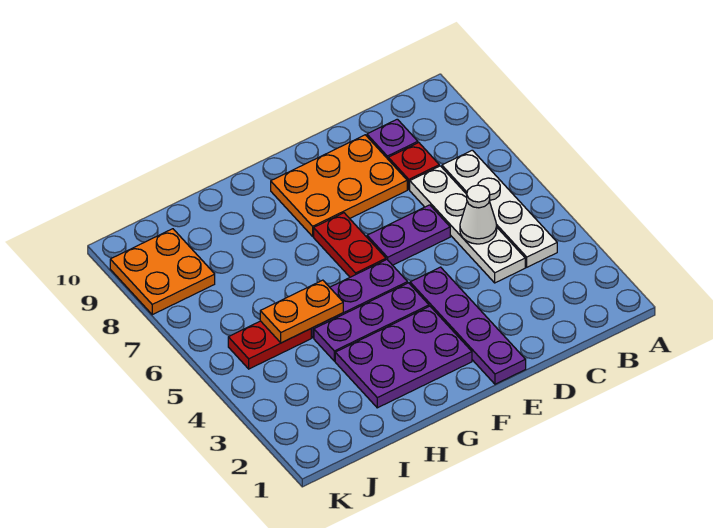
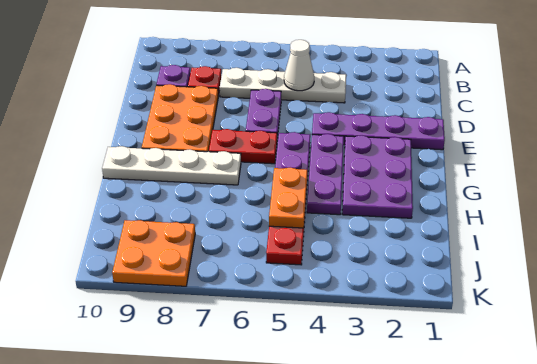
white plate B4:B7 level 1 -> white plate G7:G10 level 1

